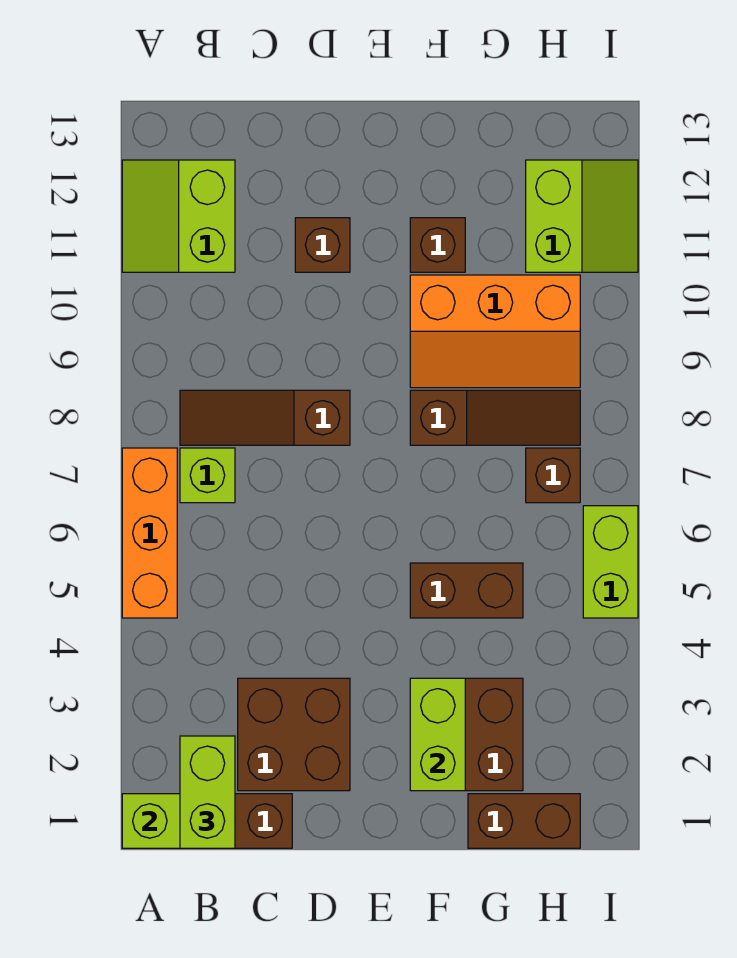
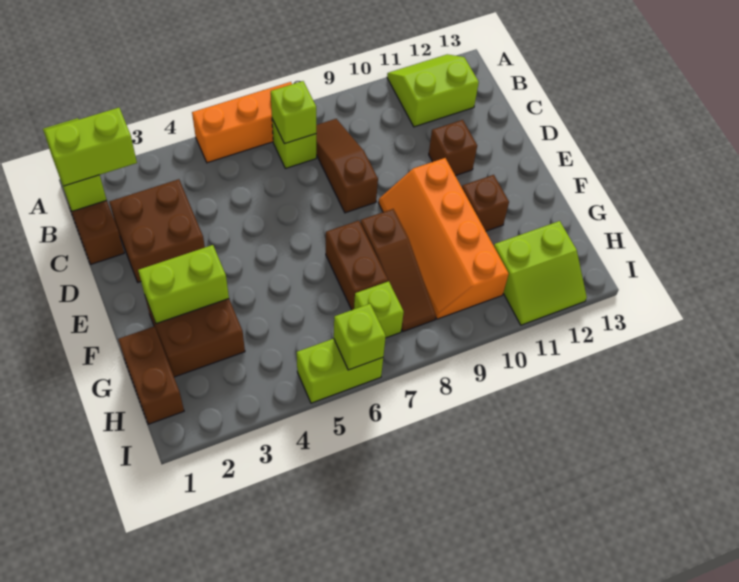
none -> lime brick B7 level 2
brown brick F5:G5 level 1 -> brown brick F7:G7 level 1
orange slope F9:H10 level 1 top 10 -> orange slope E9:H10 level 1 top 10
brown brick H7 level 1 -> lime brick H7 level 1
none -> lime brick I6 level 2

